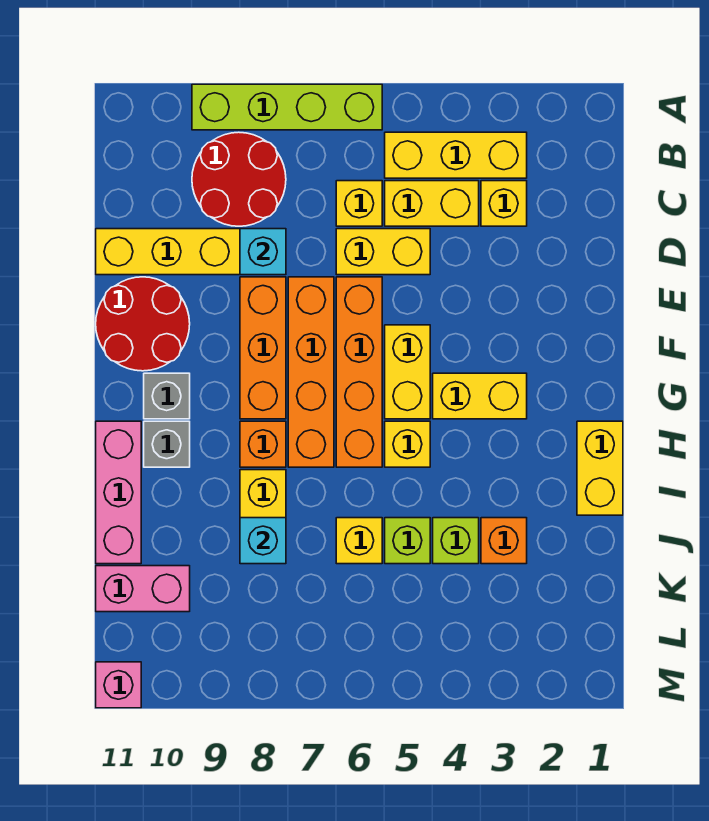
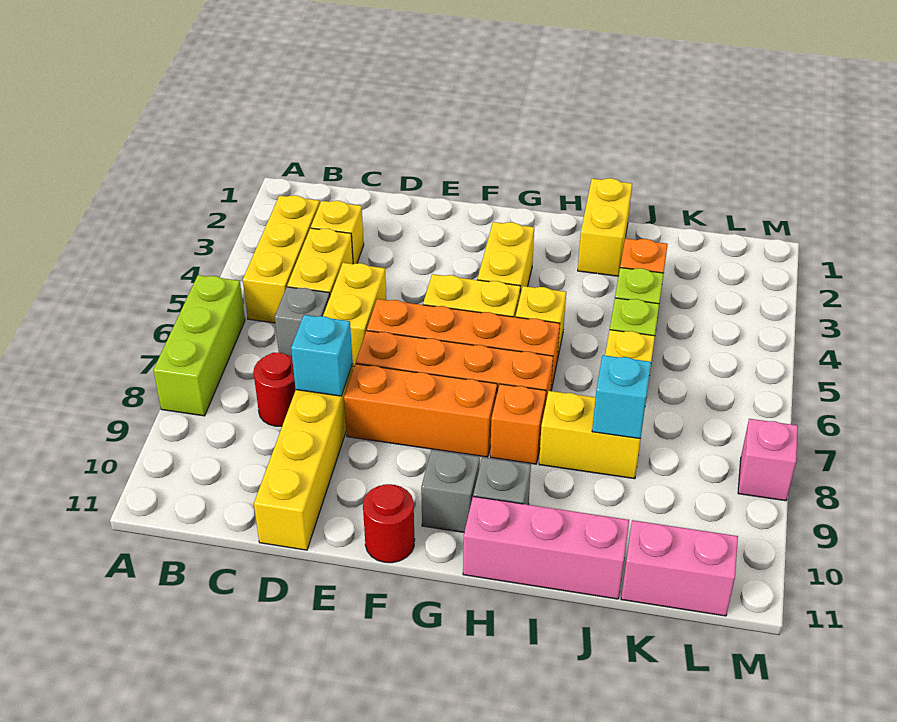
lime brick A6:A9 level 1 -> lime brick A6:A8 level 1
red round brick B8:C9 level 1 -> red round brick C8 level 1
yellow brick C6 level 1 -> grey brick C6 level 1
red round brick E10:F11 level 1 -> red round brick F11 level 1
yellow brick H1:I1 level 1 -> yellow brick I1:I2 level 1
pink brick K10:K11 level 1 -> pink brick K11:L11 level 1
pink brick M11 level 1 -> pink brick M8 level 1

